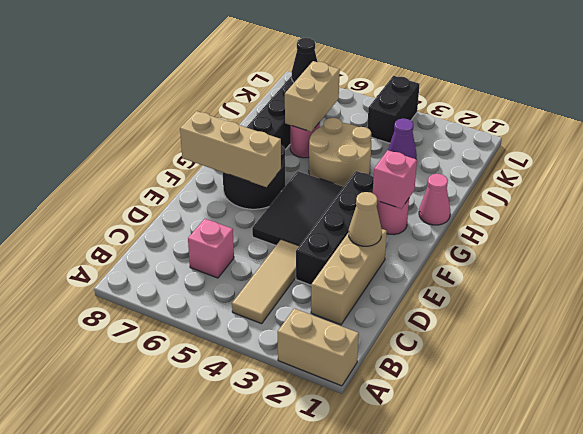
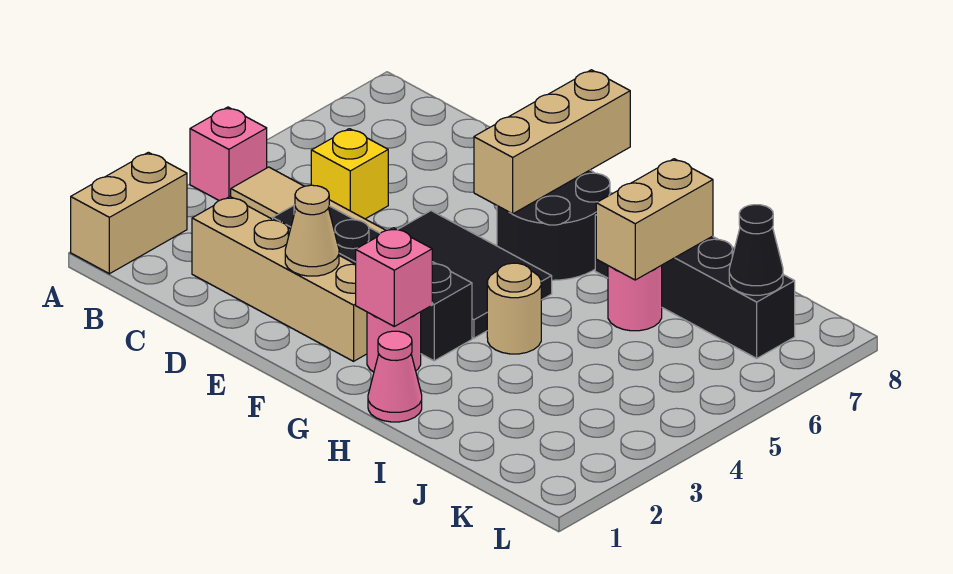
tan brick C2:E2 level 1 -> tan brick C2:F2 level 1
none -> yellow brick C5 level 1
pink brick C6 level 1 -> pink brick A4 level 1
tan round brick H4:I5 level 1 -> tan round brick H4 level 1
tan brick I6:J6 level 2 -> tan brick I6:I7 level 2
purple cone J3 level 1 -> none
black brick K4:L4 level 1 -> none

